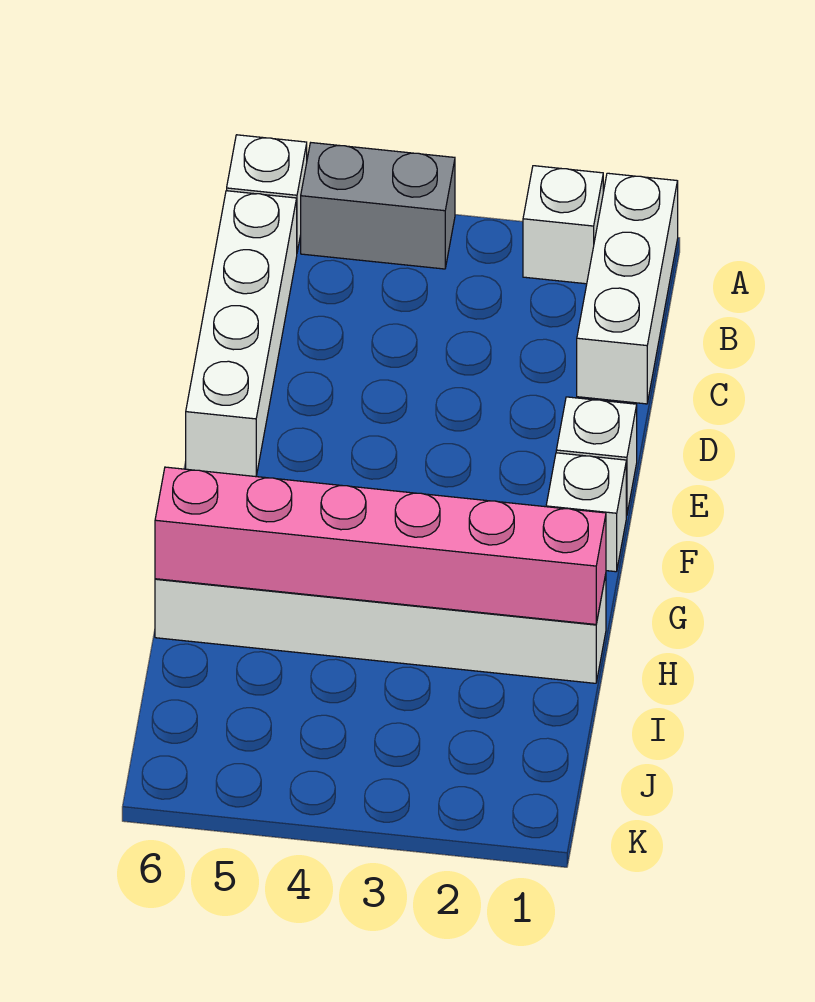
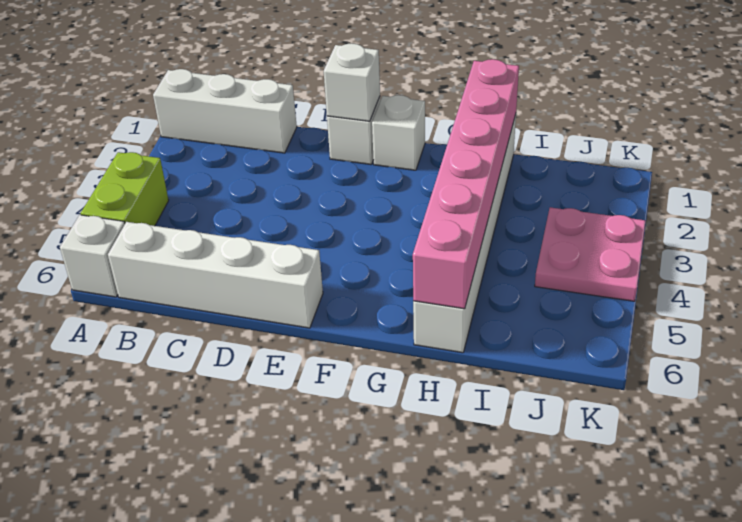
white brick A2 level 1 -> white brick E1 level 2
grey brick A4:A5 level 1 -> lime brick A4:A5 level 1
none -> pink plate J3:K4 level 1

